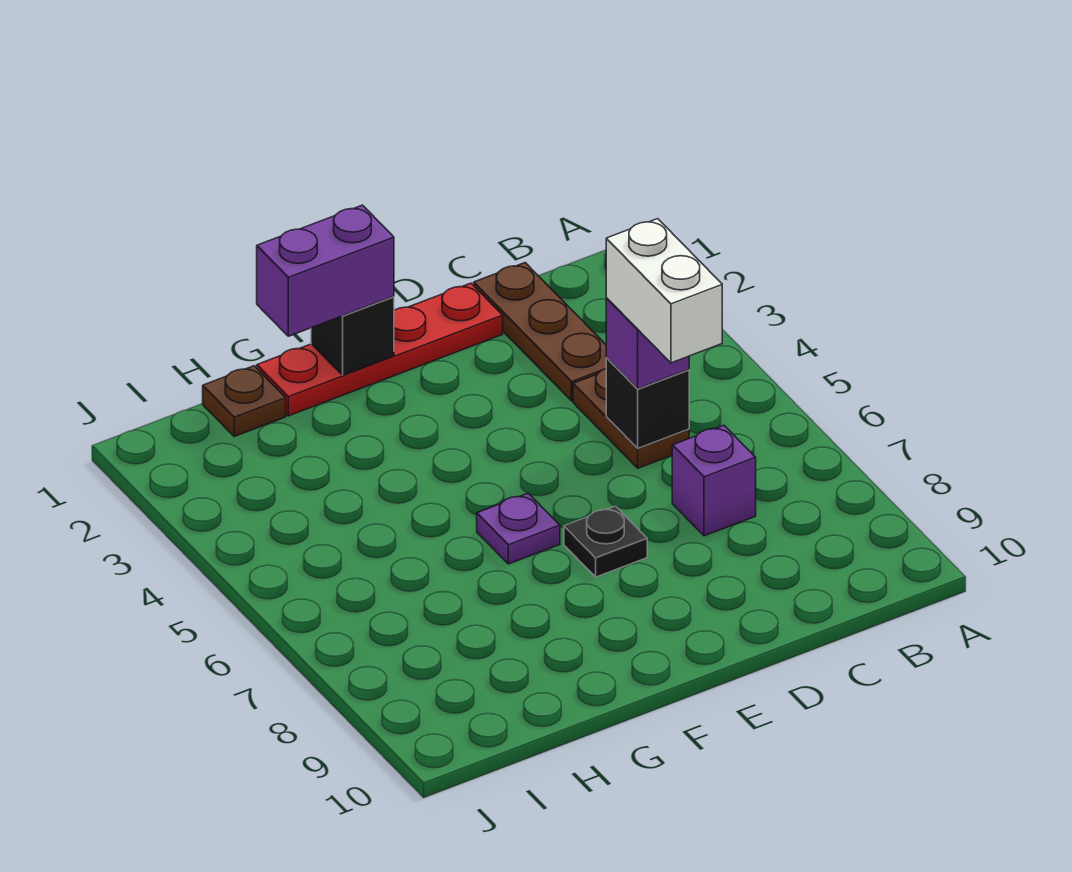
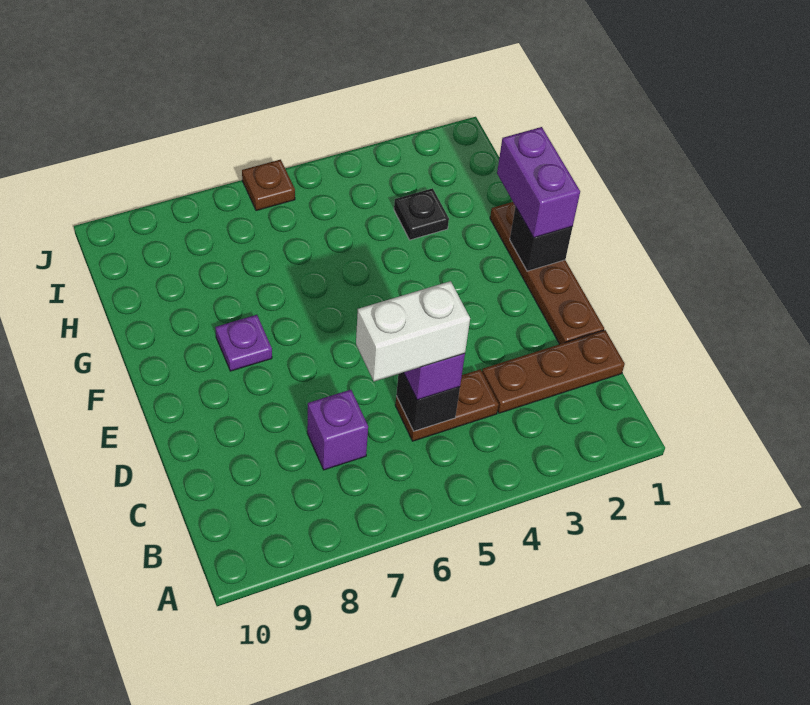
red plate D1:G1 level 1 -> brown plate D1:G1 level 1
black plate E7 level 1 -> black plate H3 level 1
purple plate F6 level 1 -> purple plate F8 level 1
brown plate H1 level 1 -> brown plate J6 level 1

